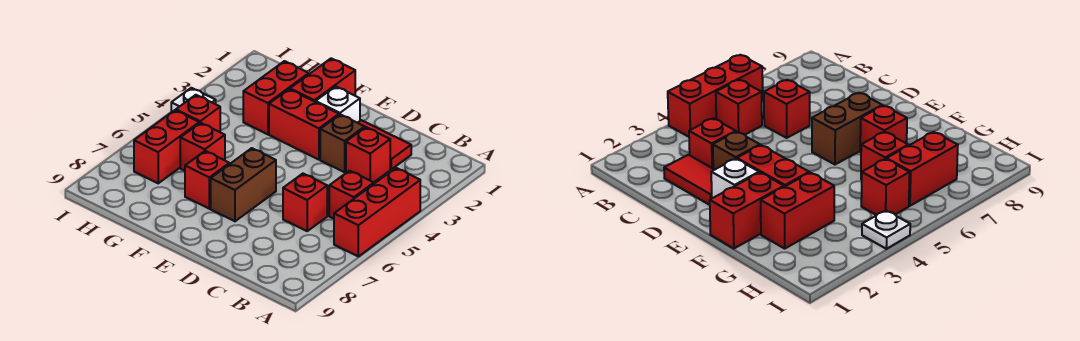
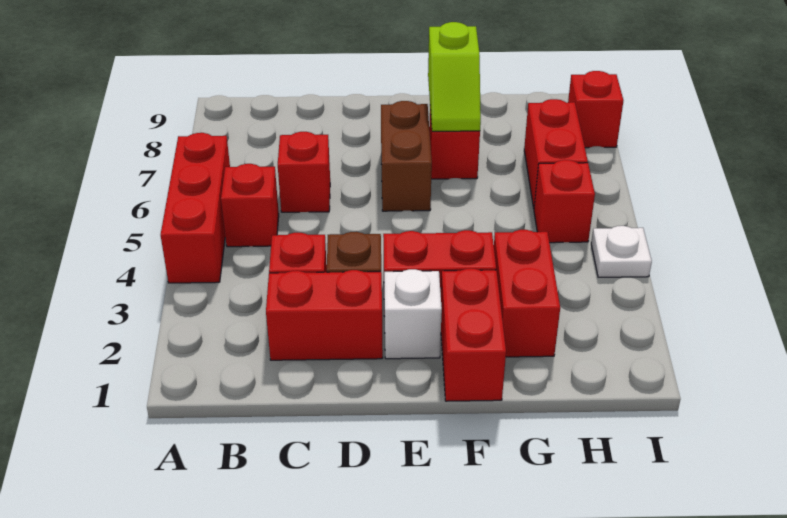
red tile C2:D2 level 1 -> red brick C2:D2 level 1
none -> lime slope F7:F8 level 2 top 8
red brick G6 level 1 -> red brick I8 level 1

